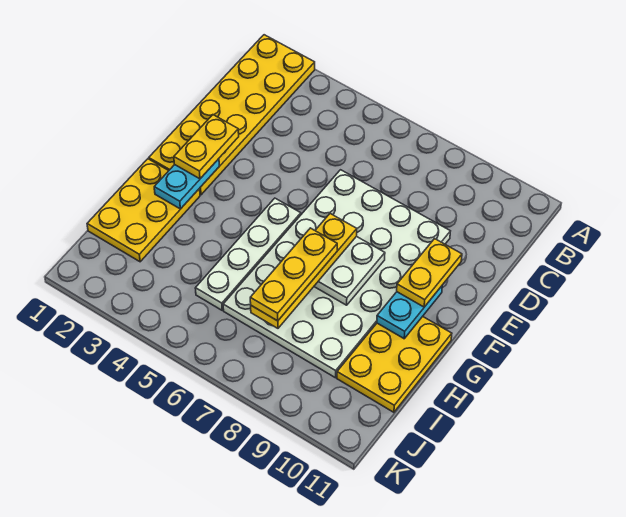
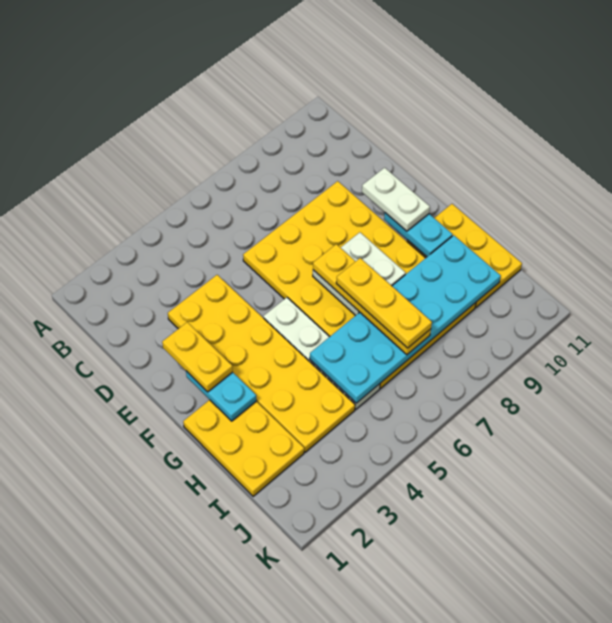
yellow plate A1:F2 level 1 -> yellow plate D3:I4 level 1
white plate D6:I9 level 1 -> yellow plate D6:I9 level 1
yellow plate E10:F10 level 3 -> white plate E10:F10 level 3
none -> cyan plate H5:I10 level 2

